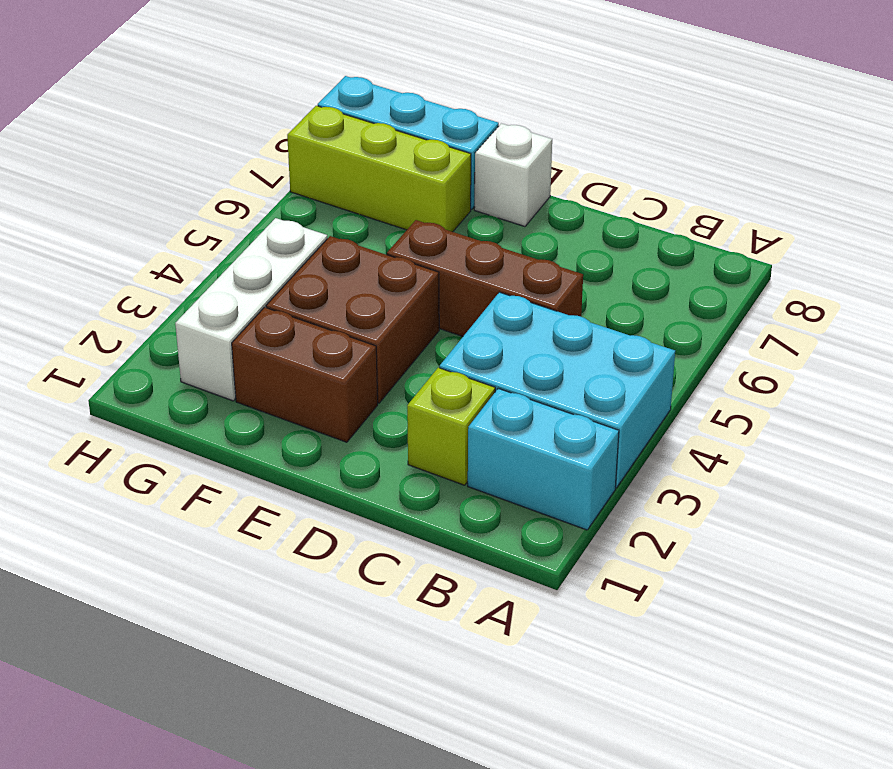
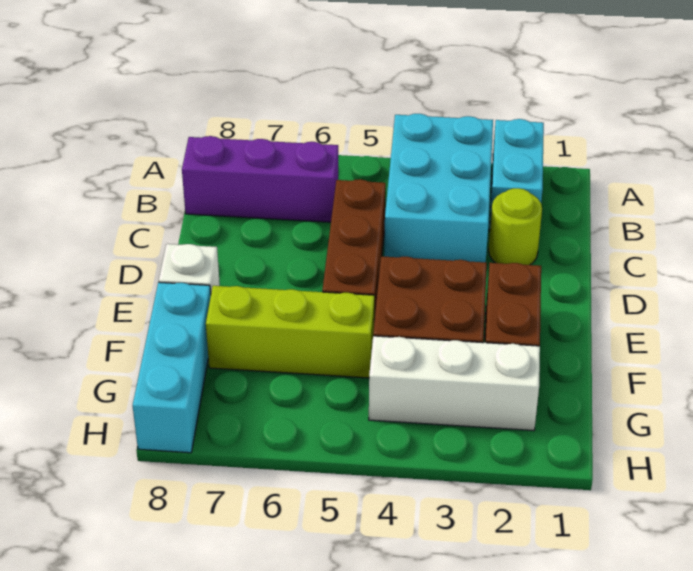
none -> purple brick B6:B8 level 1
lime brick C2 level 1 -> lime round brick C2 level 1
lime brick F7:H7 level 1 -> lime brick F5:F7 level 1

